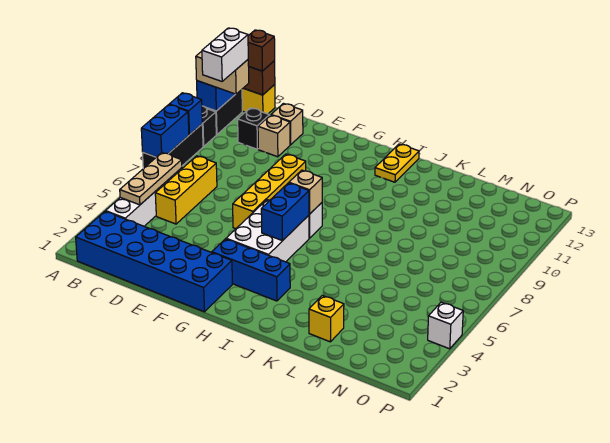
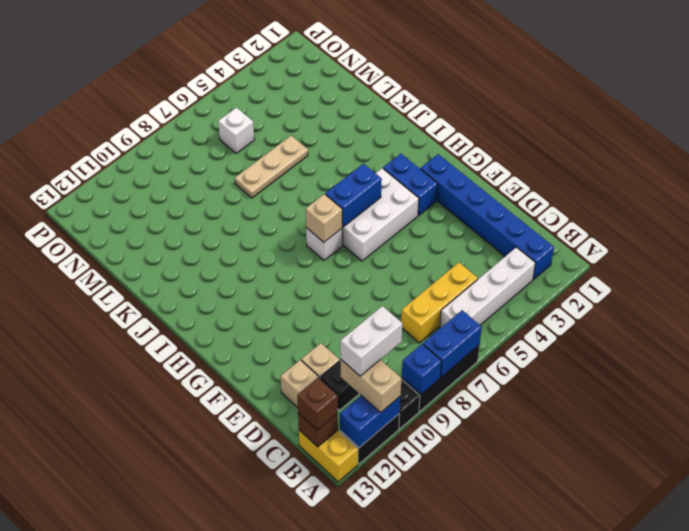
blue brick B1:G2 level 1 -> blue brick B2:G2 level 1
tan plate B4:B6 level 2 -> tan plate L5:L7 level 1
yellow brick F6:F9 level 1 -> none
blue brick G3:I3 level 1 -> blue brick G3:H3 level 1
yellow plate I12:I13 level 1 -> none
yellow brick L2 level 1 -> none
white brick P4 level 1 -> white brick N6 level 1

